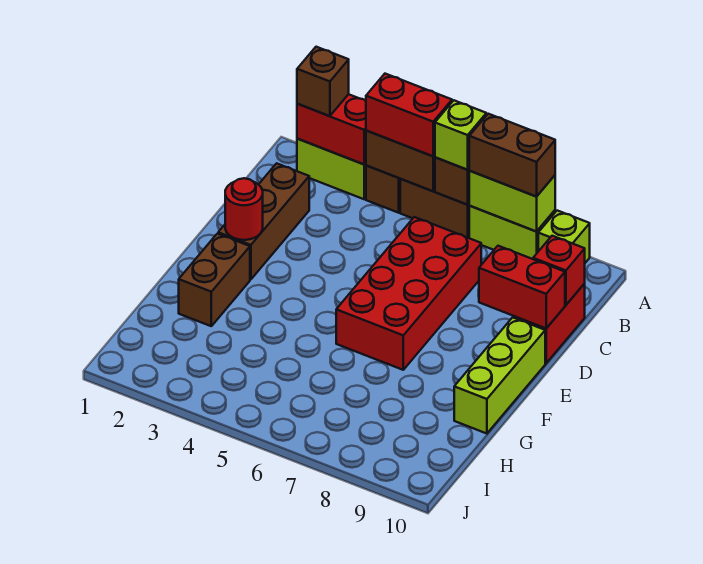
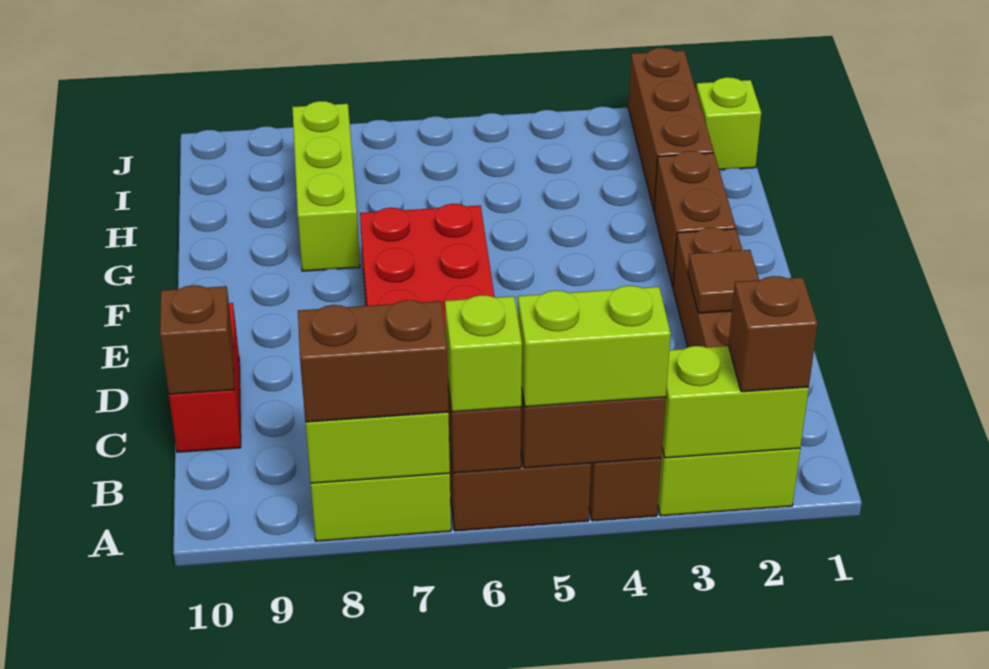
red brick A2:A3 level 2 -> lime brick A2:A3 level 2
red brick A4:A5 level 3 -> lime brick A4:A5 level 3
lime brick A9 level 1 -> lime brick I1 level 1
red brick C10 level 2 -> brown brick C10 level 2
none -> brown tile D2 level 2
red brick D9:D10 level 2 -> none
red round brick E2 level 2 -> none
lime brick E10:G10 level 1 -> lime brick G8:I8 level 1
none -> brown brick H2:J2 level 1

